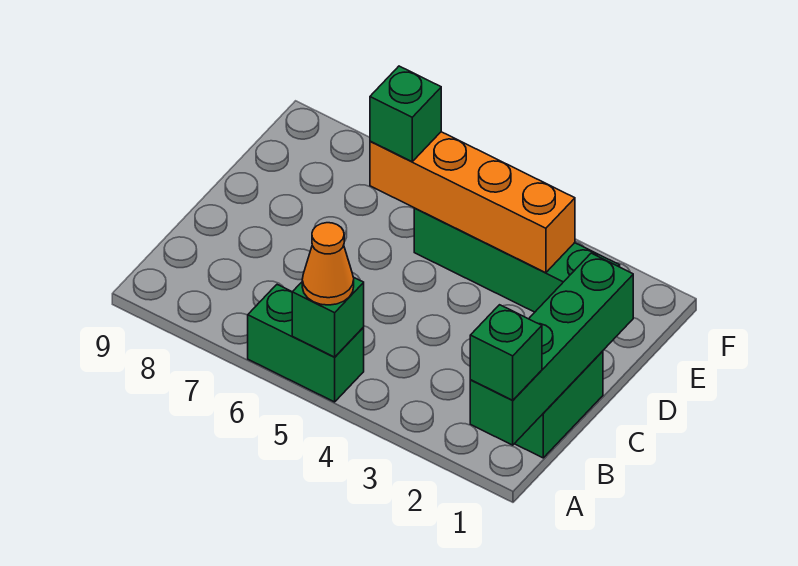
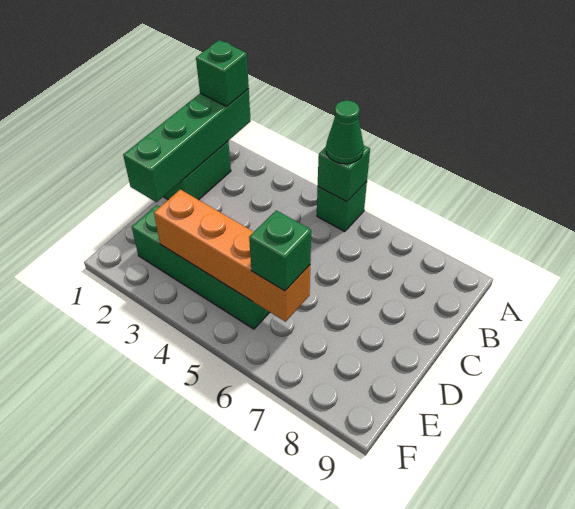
green brick A5:A6 level 1 -> green brick A5 level 1
orange cone A5 level 3 -> green cone A5 level 3

